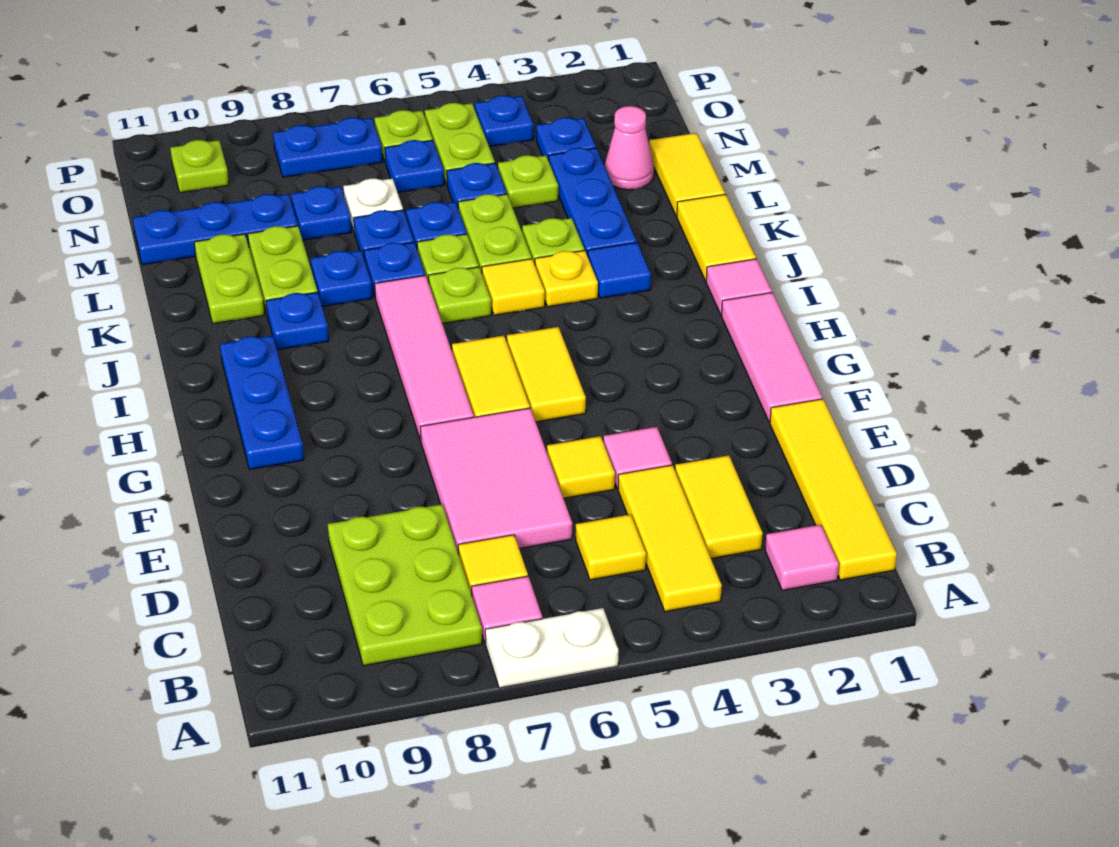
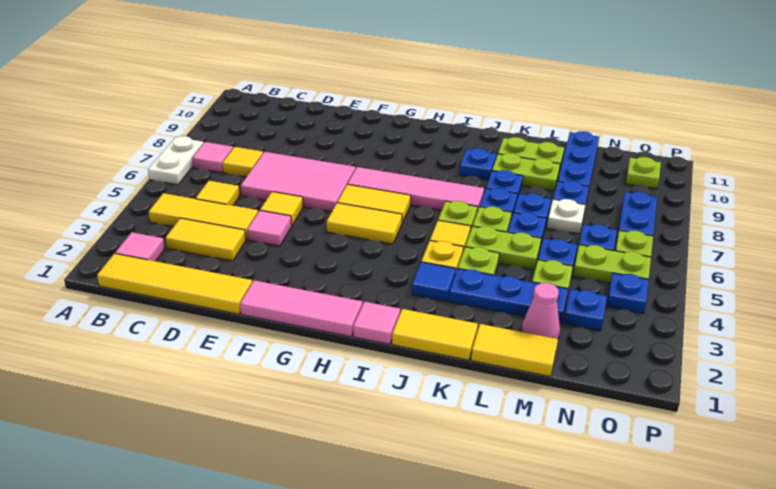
lime plate B8:D9 level 1 -> none
blue plate G10:I10 level 1 -> none

